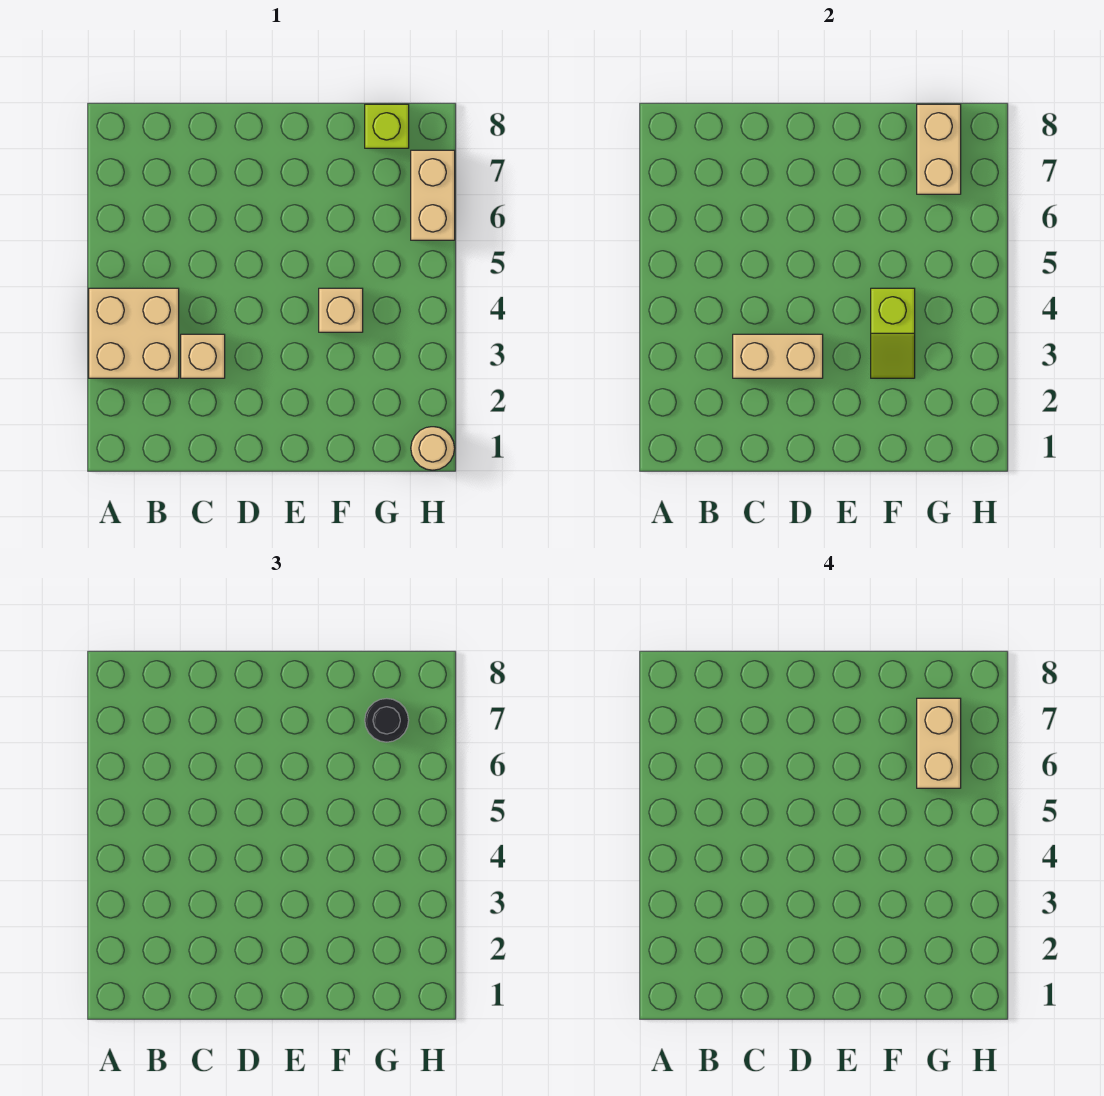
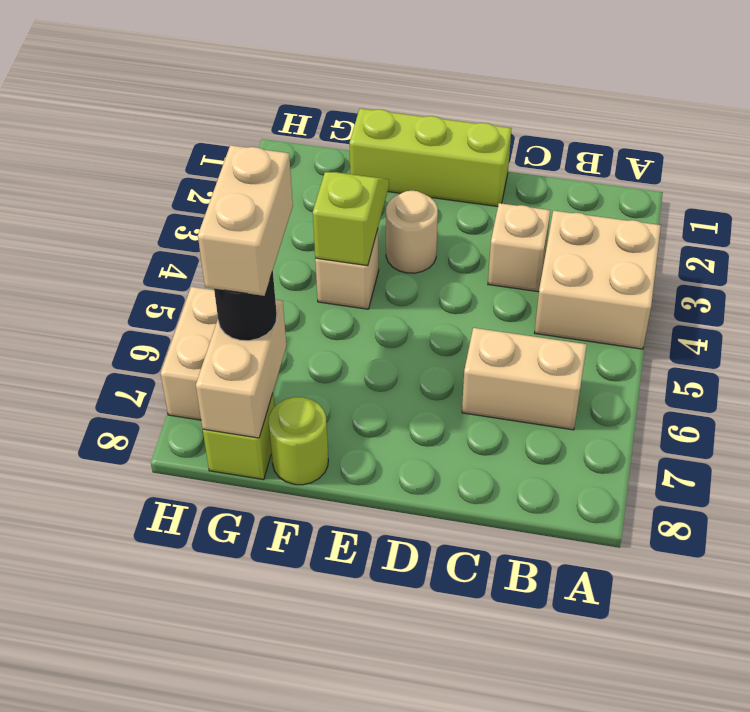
tan brick C3:D3 level 2 -> tan brick B6:C6 level 1
none -> lime brick D1:F1 level 1
none -> lime round brick F8 level 1
tan round brick H1 level 1 -> tan round brick E3 level 1

